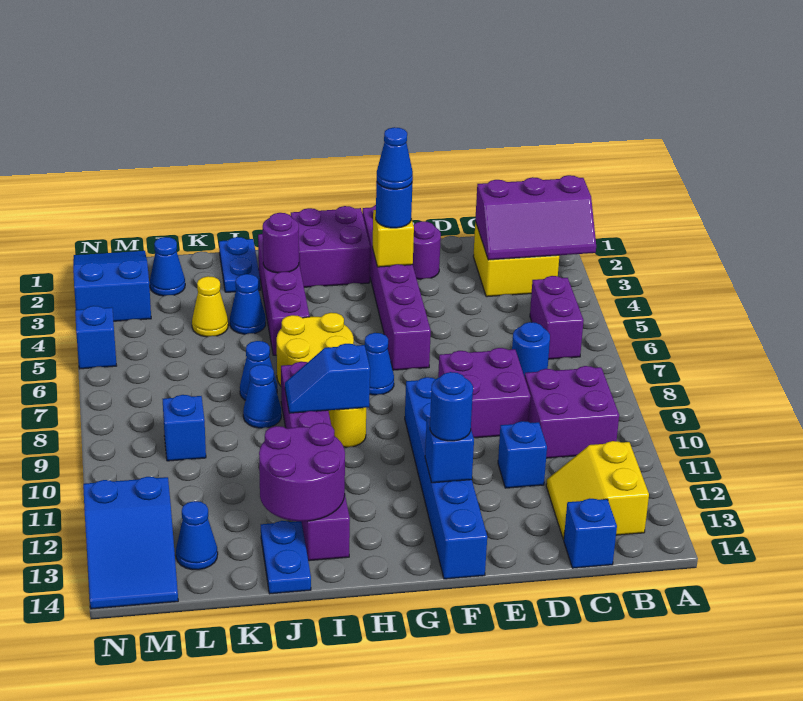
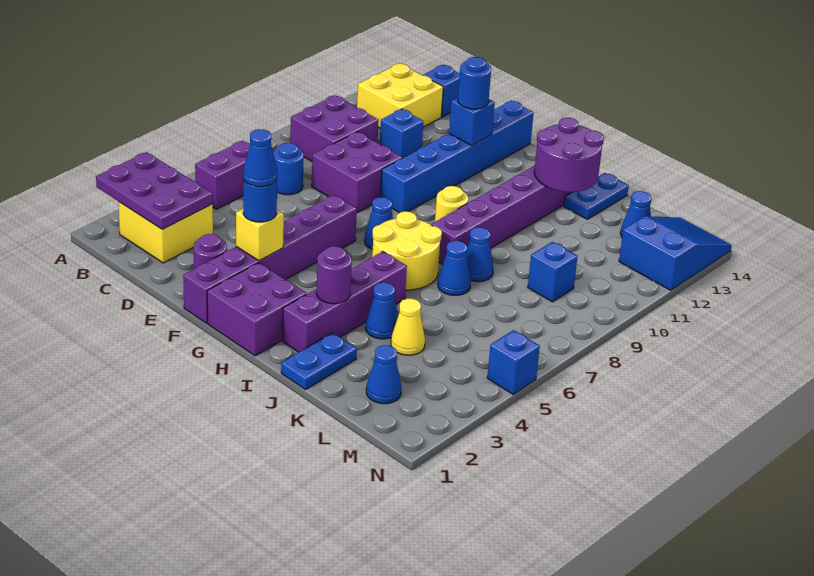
purple slope A2:C3 level 2 top 2 -> purple plate A2:C3 level 2
yellow slope B12:C13 level 1 top B -> yellow brick B12:C13 level 1
blue slope H9:I9 level 2 top H -> none
blue slope M1:N3 level 1 top 3 -> none

